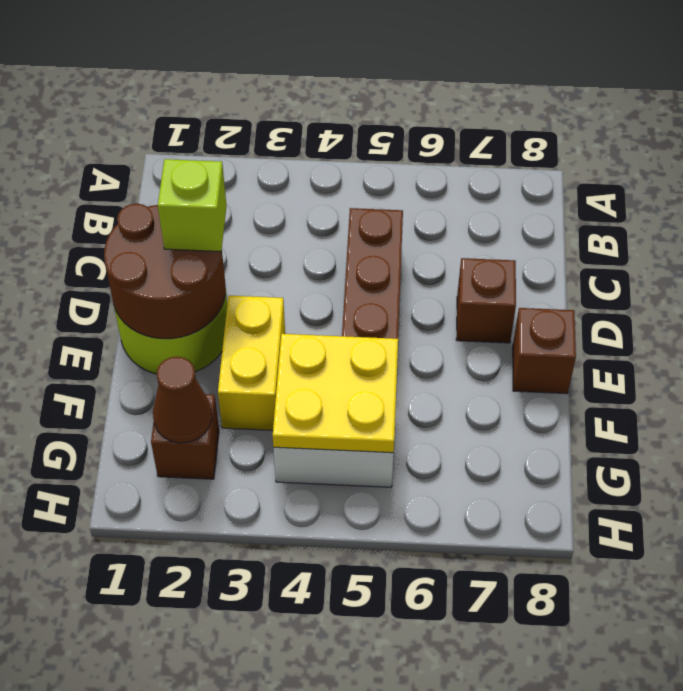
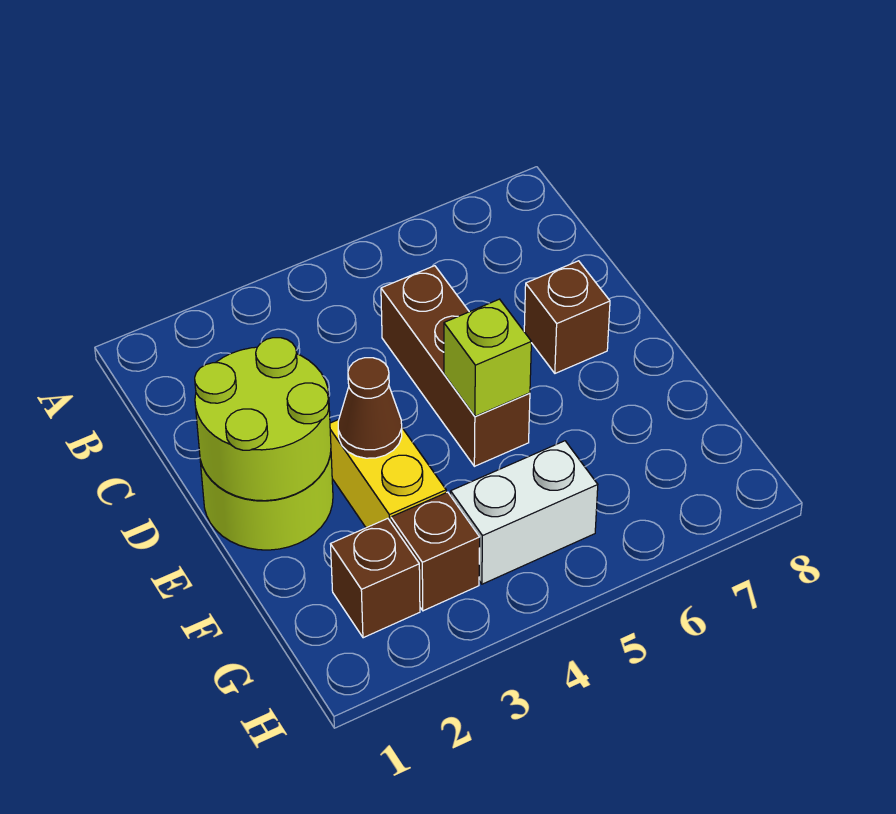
brown round brick D1:E2 level 2 -> lime round brick D1:E2 level 2
lime brick D2 level 3 -> lime brick E5 level 2
brown brick E8 level 1 -> brown brick G3 level 1
yellow plate F4:G5 level 2 -> none
brown cone G2 level 2 -> brown cone E3 level 2

